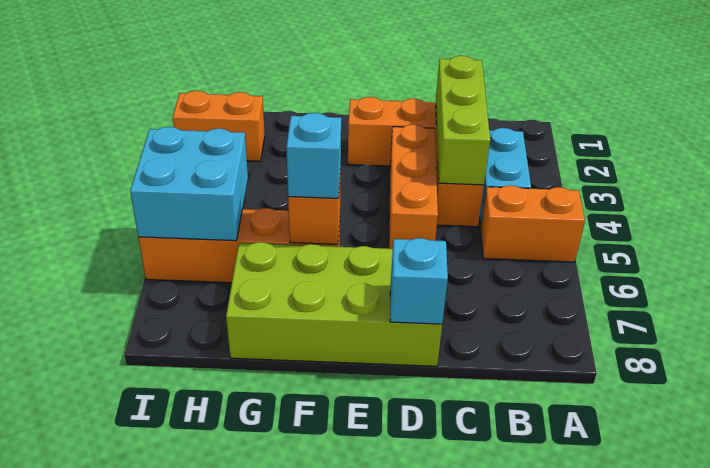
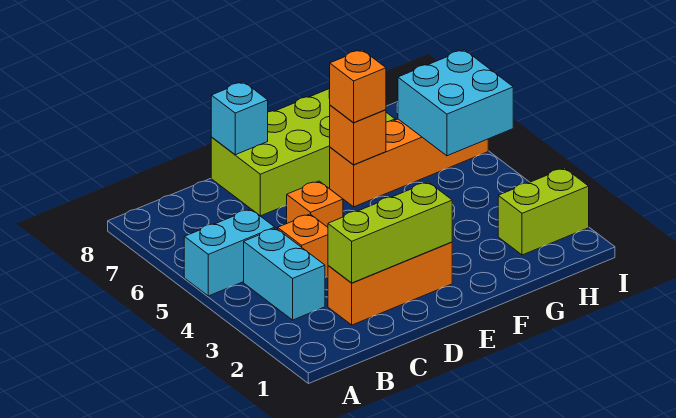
orange brick A5:B5 level 1 -> cyan brick A5:B5 level 1
lime brick C2:C4 level 2 -> lime brick C2:E2 level 2
orange brick D3:D5 level 1 -> orange brick D5 level 1
cyan brick F6 level 3 -> orange brick F6 level 3
orange brick H2:I2 level 1 -> lime brick H2:I2 level 1

